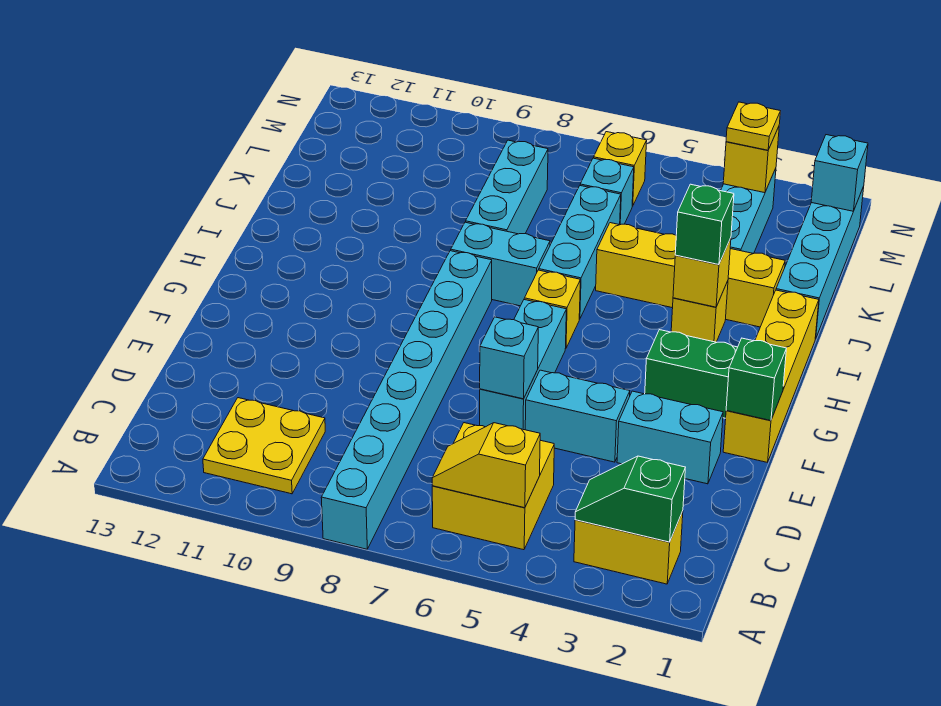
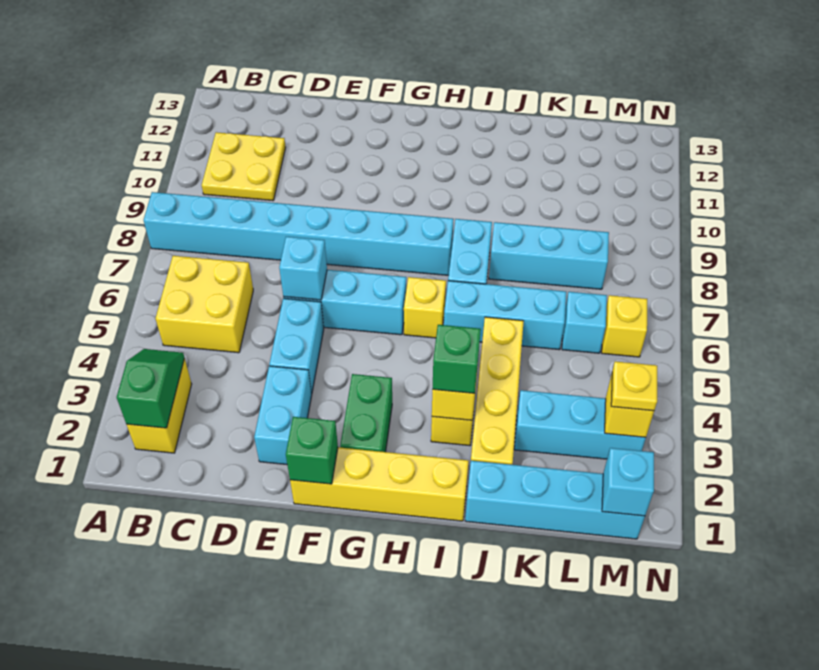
yellow slope B5:B6 level 2 top 5 -> none

